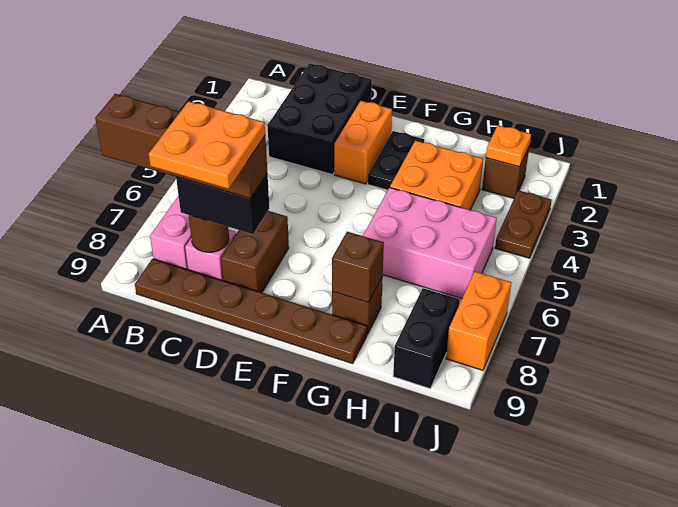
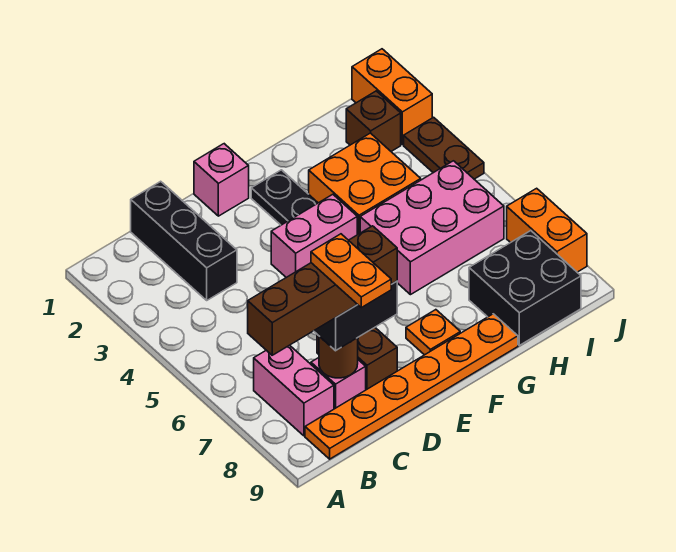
brown plate B9:G9 level 1 -> orange plate B9:G9 level 1
black brick C1:D3 level 1 -> black brick C1:C3 level 1
orange plate C8:D9 level 5 -> orange plate C8:C9 level 5
none -> pink brick E1 level 1
orange brick E2:E3 level 1 -> orange brick J1:J2 level 1
none -> pink brick E4:F4 level 1
brown brick G8 level 1 -> none
brown brick G8 level 2 -> none
orange plate I2 level 2 -> orange plate F8 level 1
black brick I8:I9 level 1 -> black brick H8:I9 level 1

